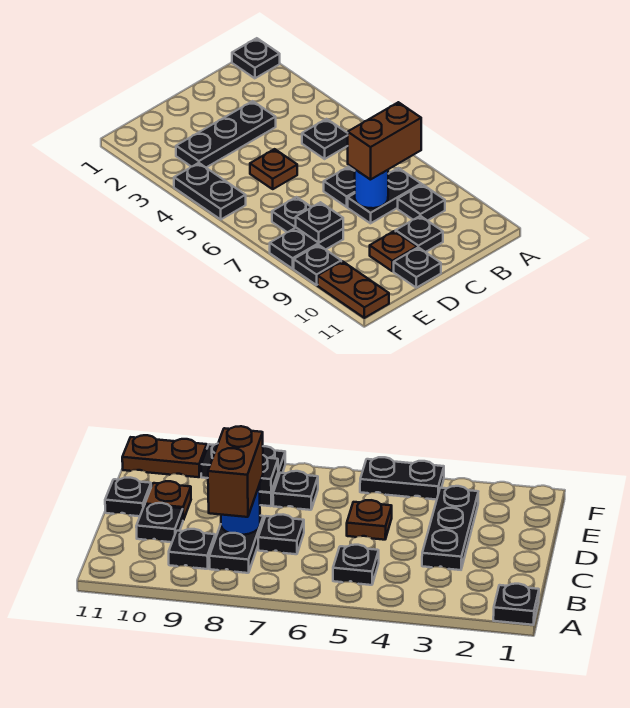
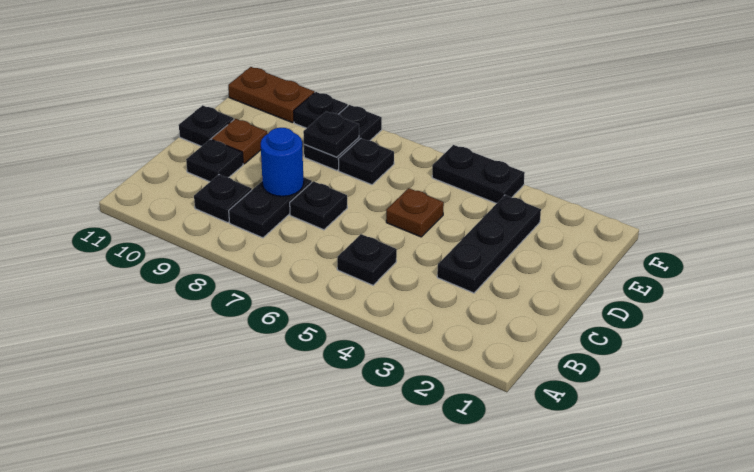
black plate A1 level 1 -> none
brown brick B8:C8 level 3 -> none

